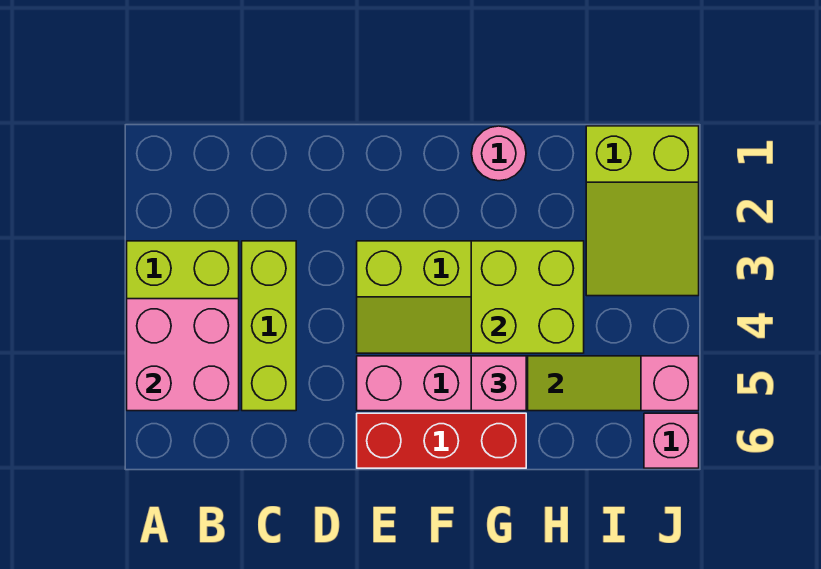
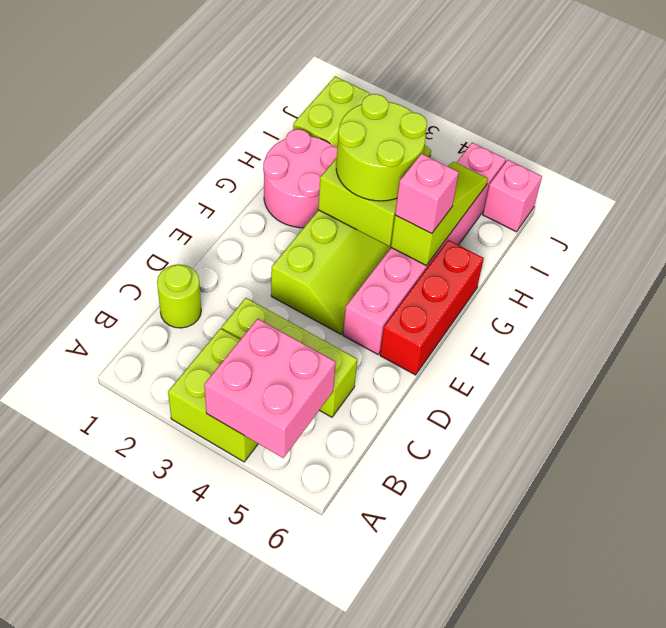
none -> lime round brick C1 level 1
pink round brick G1 level 1 -> pink round brick G1:H2 level 1
none -> lime round brick G3:H4 level 3

